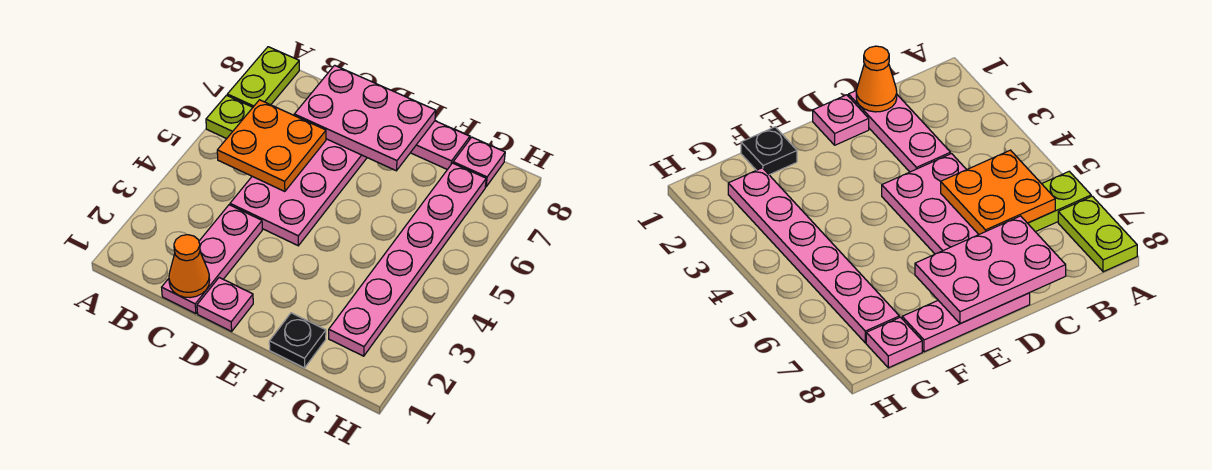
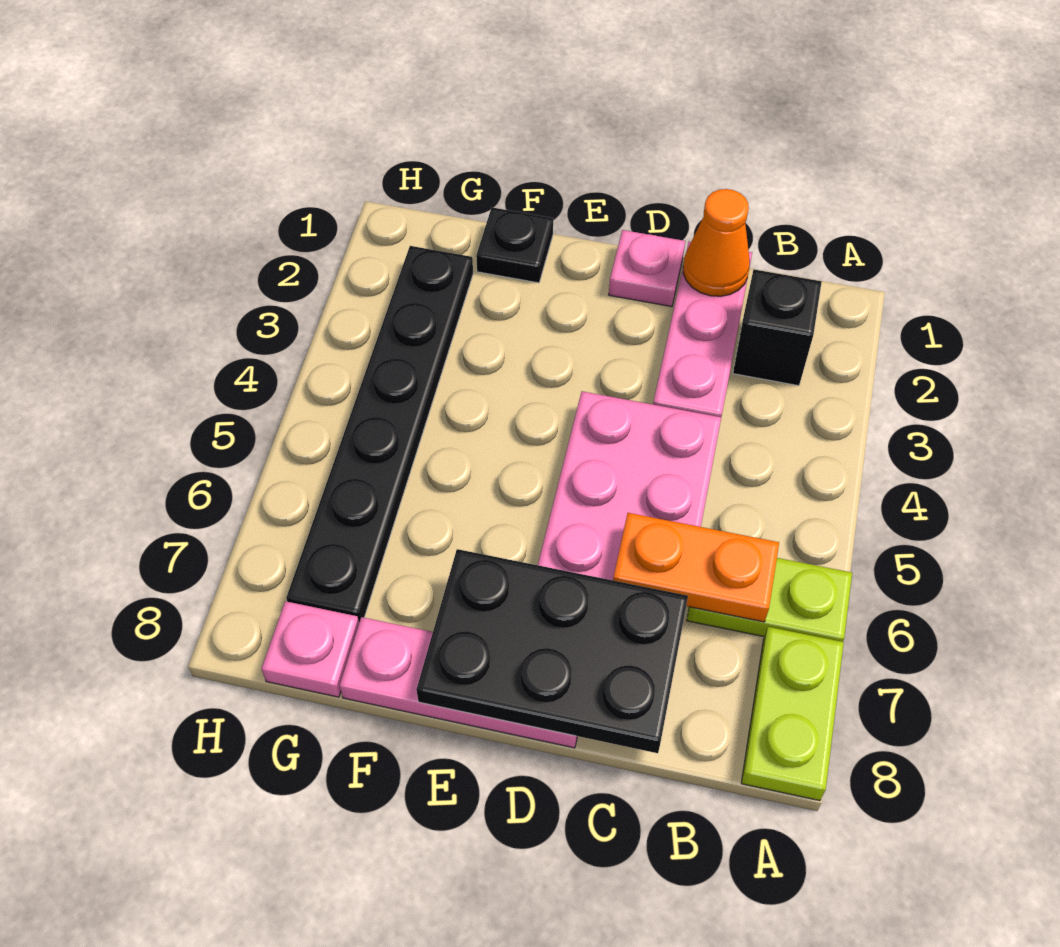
none -> black brick B2 level 1
orange plate B5:C6 level 2 -> orange plate B6:C6 level 2
pink plate C7:E8 level 2 -> black plate C7:E8 level 2
pink plate G2:G7 level 1 -> black plate G2:G7 level 1

